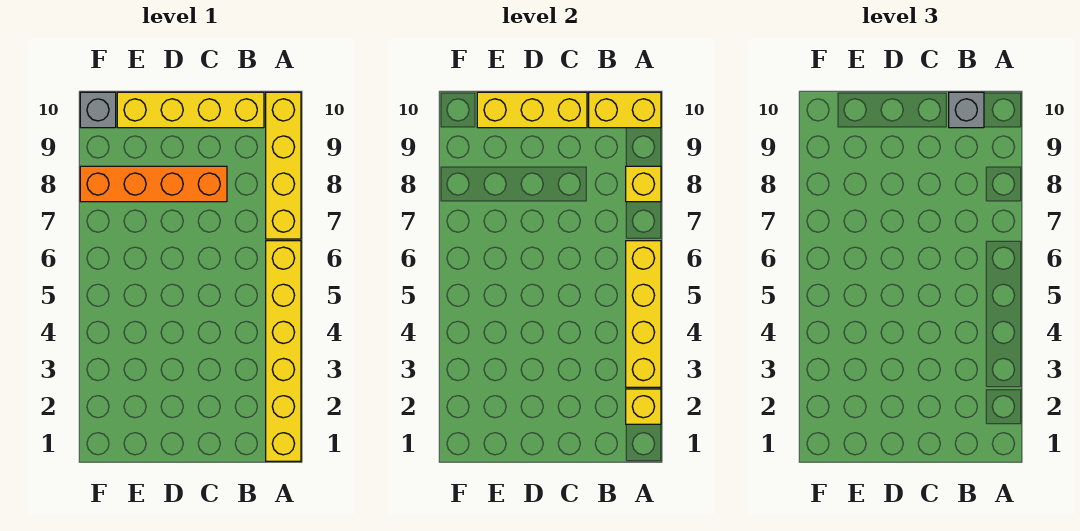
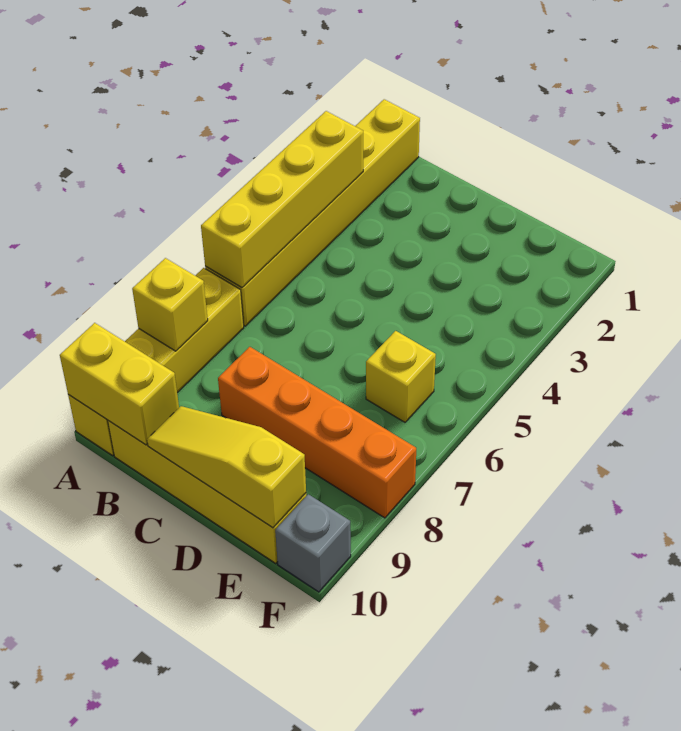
yellow brick A2 level 2 -> yellow brick E6 level 1
grey brick B10 level 3 -> none
yellow brick C10:E10 level 2 -> yellow slope C10:E10 level 2 top E

